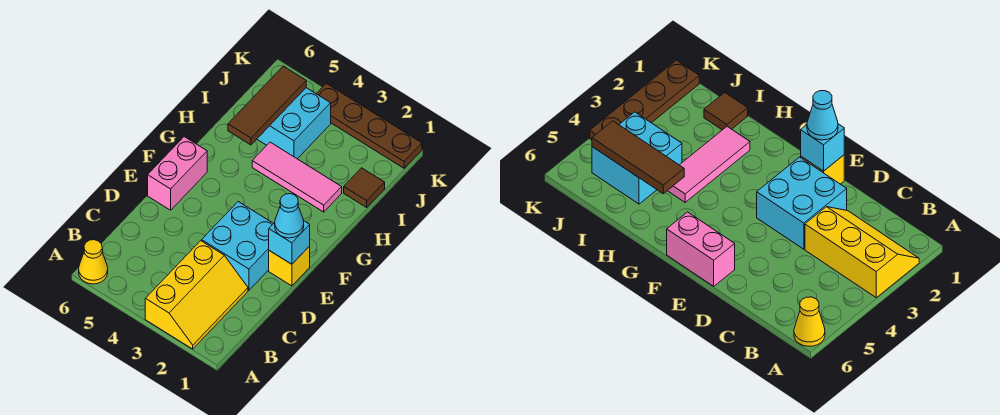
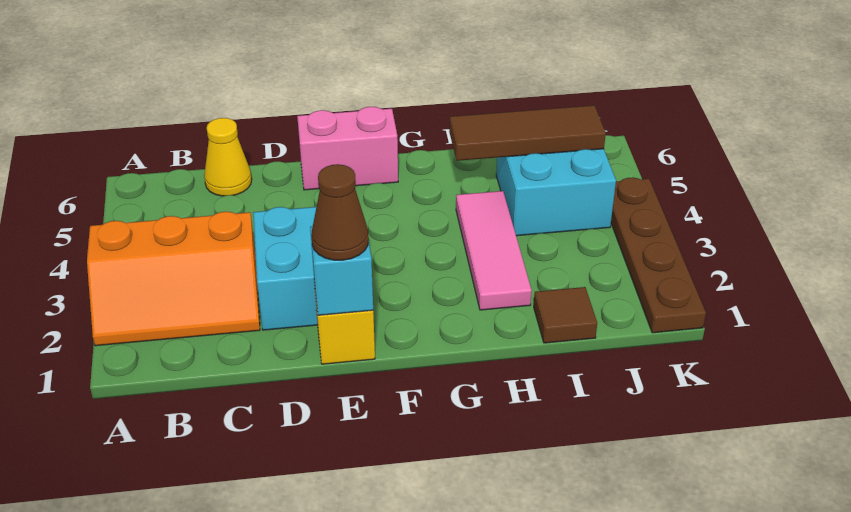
yellow slope A2:C3 level 1 top 3 -> orange slope A2:C3 level 1 top 3
yellow cone A6 level 1 -> yellow cone C6 level 1
cyan cone E1 level 3 -> brown cone E1 level 3

